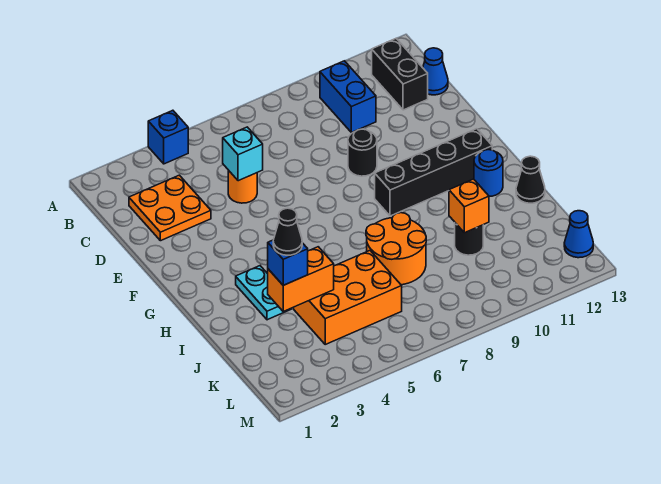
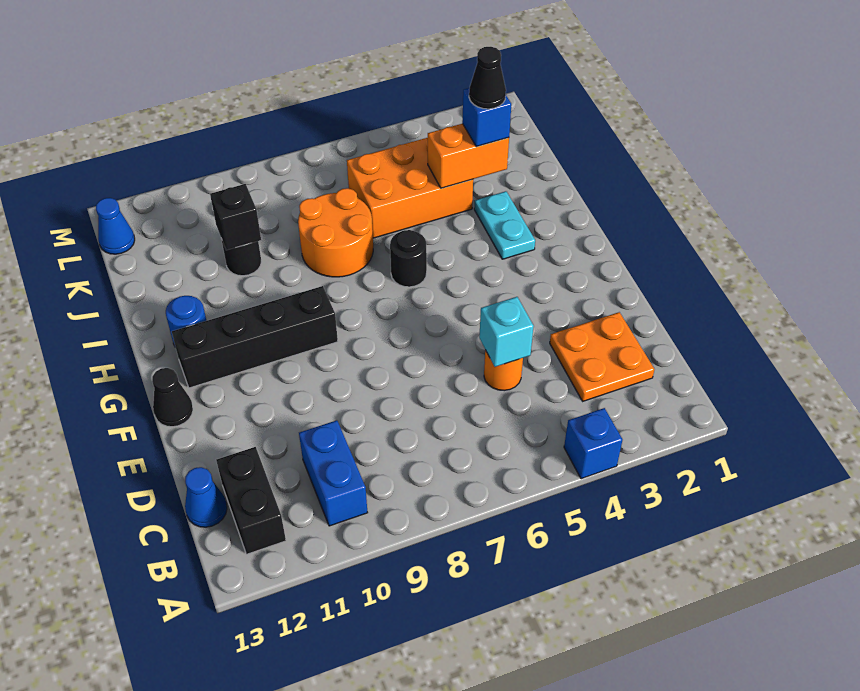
black round brick E9 level 1 -> black round brick H6 level 1
black cone I13 level 1 -> black cone F13 level 1
orange brick J10 level 2 -> black brick J10 level 2

